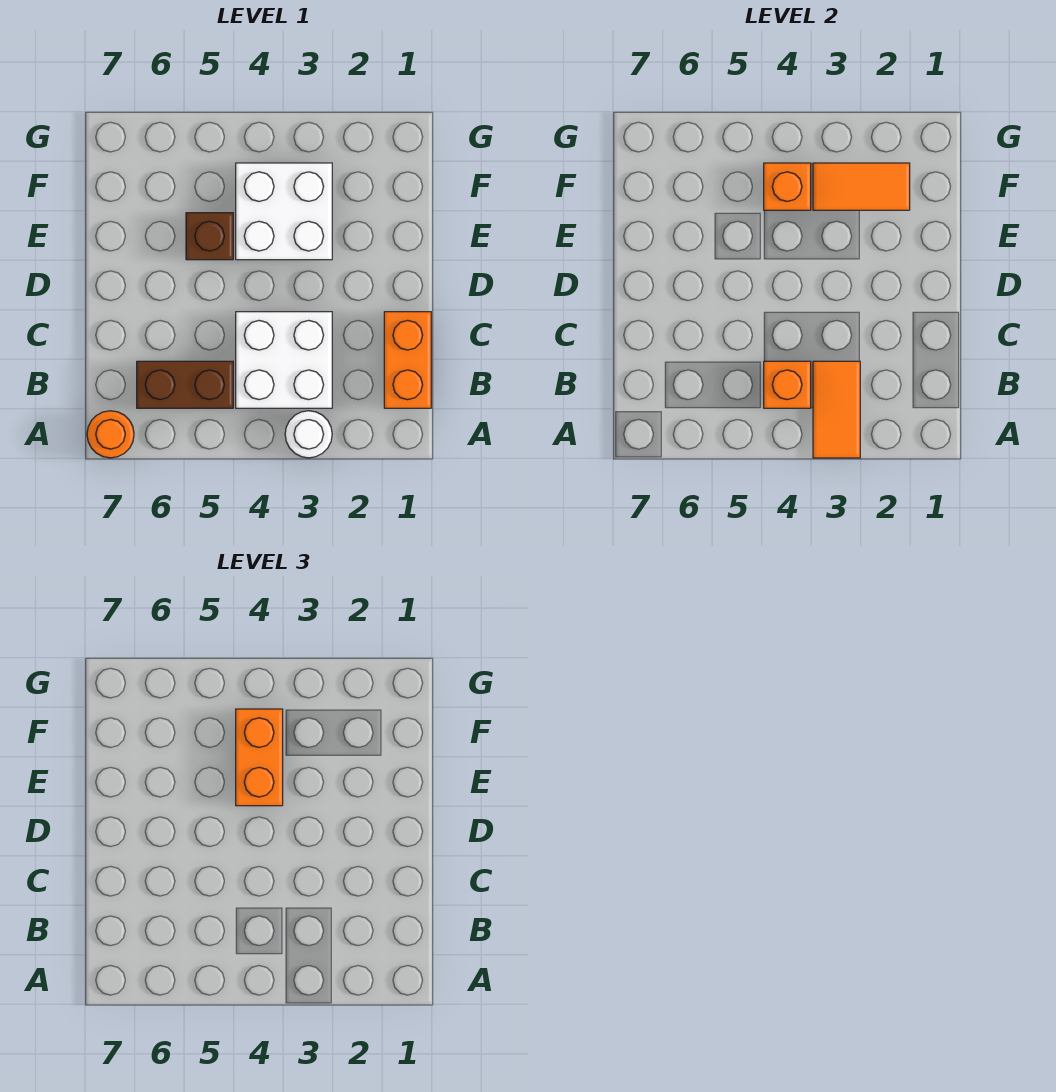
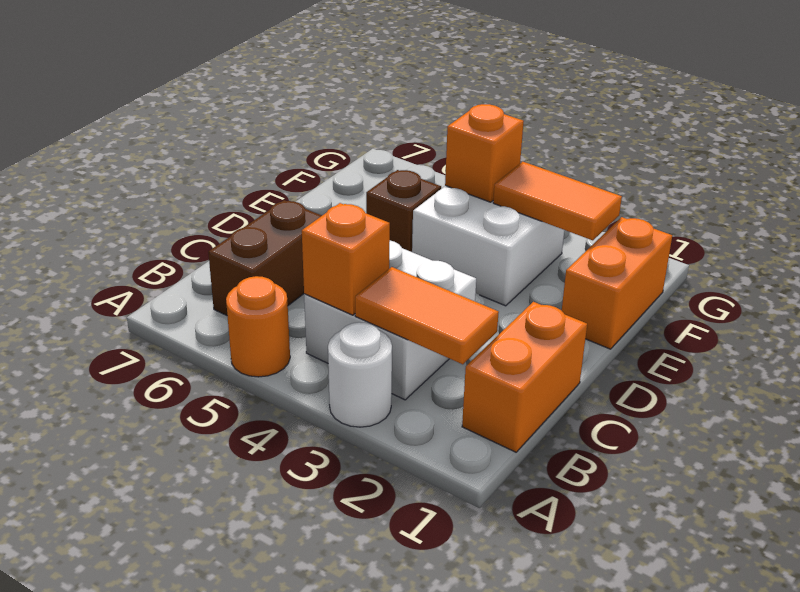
orange tile A3:B3 level 2 -> orange tile B2:B3 level 2
orange round brick A7 level 1 -> orange round brick A5 level 1
brown brick B5:B6 level 1 -> brown brick B6:C6 level 1
orange brick E4:F4 level 3 -> orange brick E1:F1 level 1

